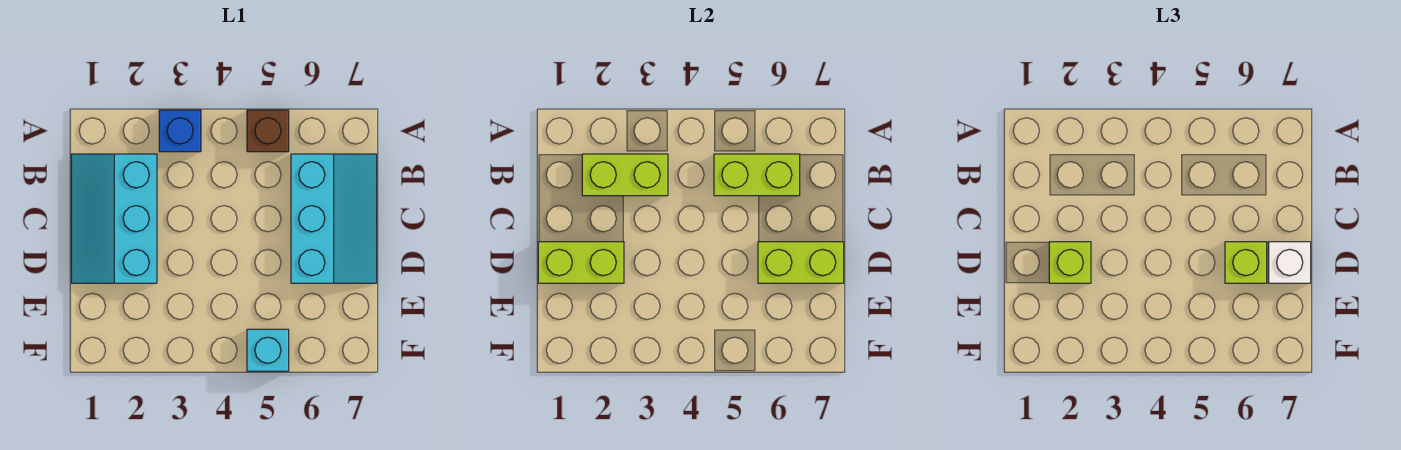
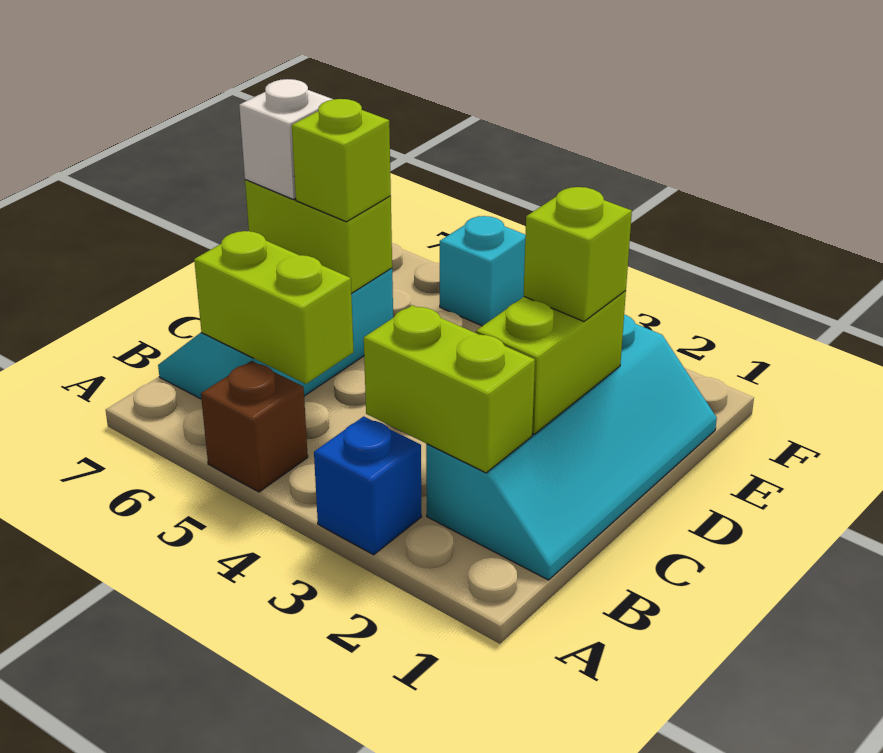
cyan slope B1:D2 level 1 top 2 -> cyan slope B1:E2 level 1 top 2
lime brick D1:D2 level 2 -> lime brick C2:D2 level 2

